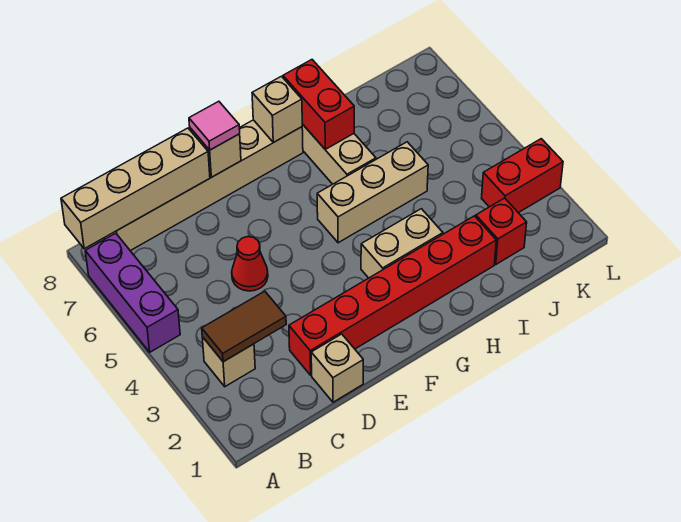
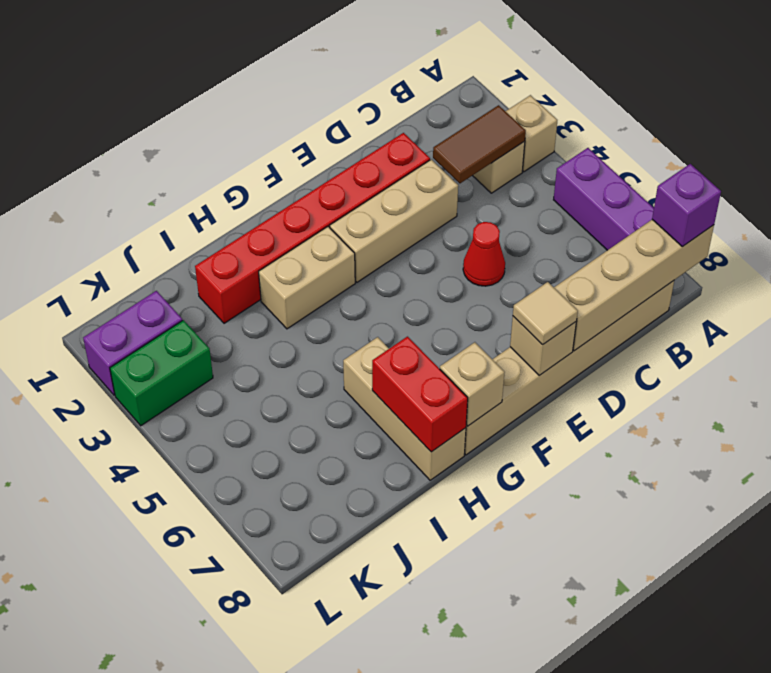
none -> purple brick A8 level 3
tan brick D1 level 1 -> tan brick A3 level 1
pink tile E8 level 3 -> tan tile E8 level 3
tan brick G5:I5 level 1 -> tan brick D3:F3 level 1
red brick J2 level 1 -> none
none -> purple brick K2:L2 level 1
red brick K3:L3 level 1 -> green brick K3:L3 level 1

